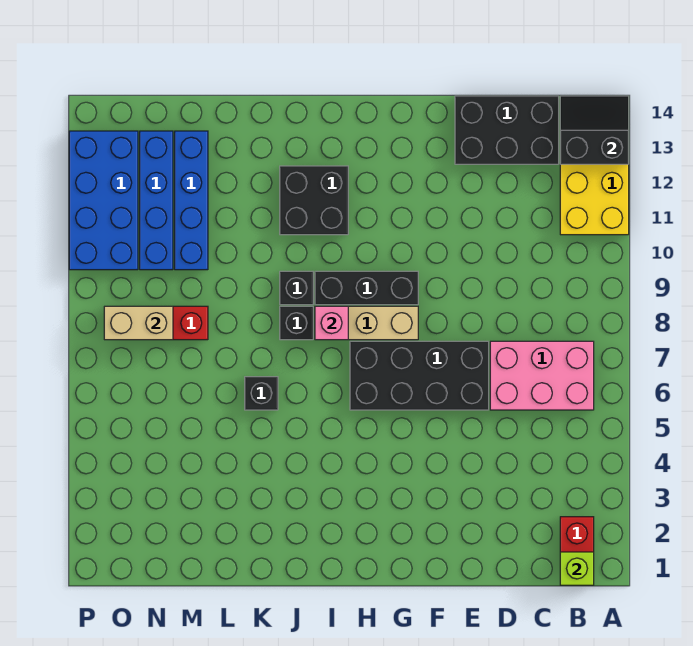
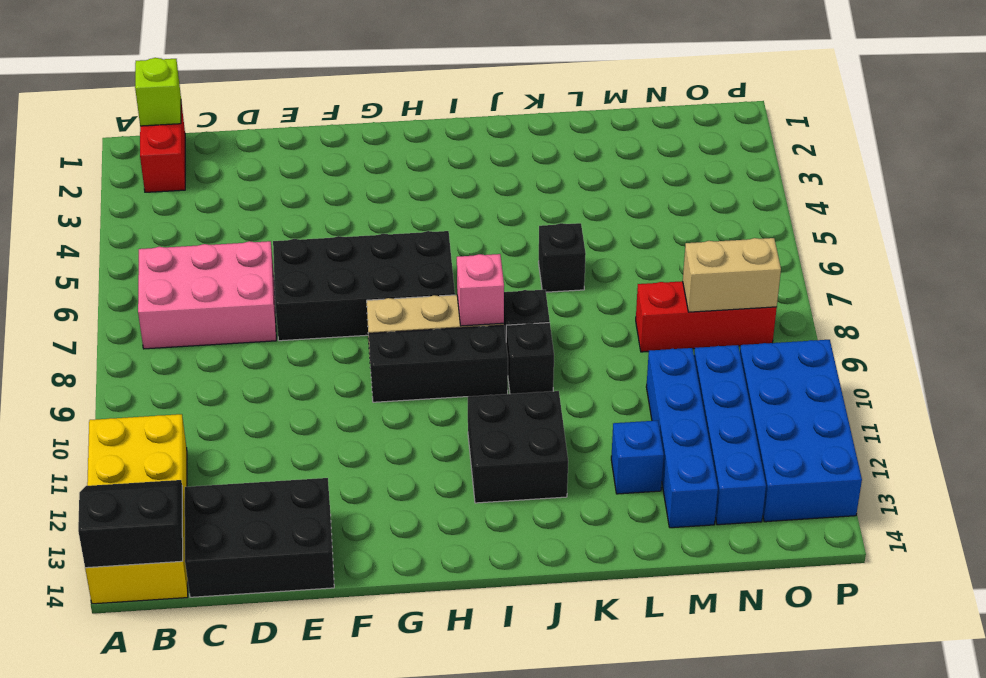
black slope A13:B14 level 2 top 13 -> black slope A13:B14 level 2 top 14
none -> blue brick L12 level 1

